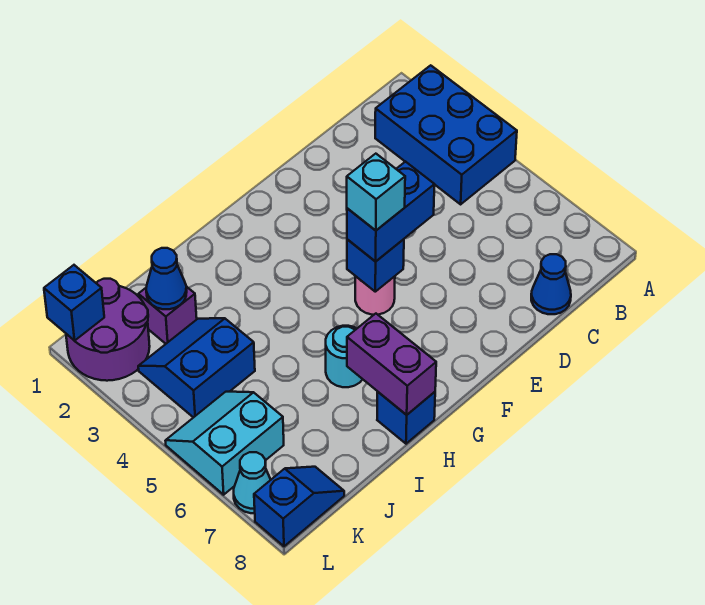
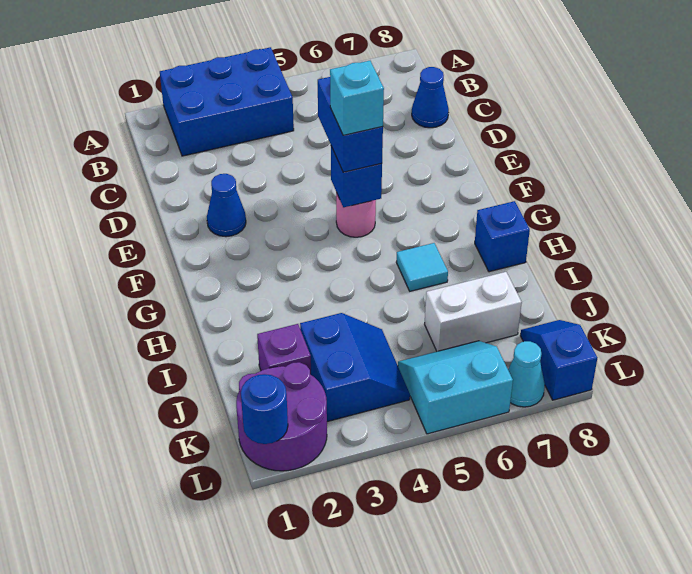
cyan round brick H6 level 1 -> cyan tile H6 level 1
purple brick H7:H8 level 2 -> none
blue cone J2 level 2 -> blue cone E2 level 1
blue slope J3:K4 level 1 top 4 -> blue slope J3:K4 level 1 top 3
none -> white brick J6:J7 level 1
cyan slope K5:L6 level 1 top 6 -> cyan slope K5:L6 level 1 top L
blue brick L1 level 2 -> blue round brick L1 level 2

